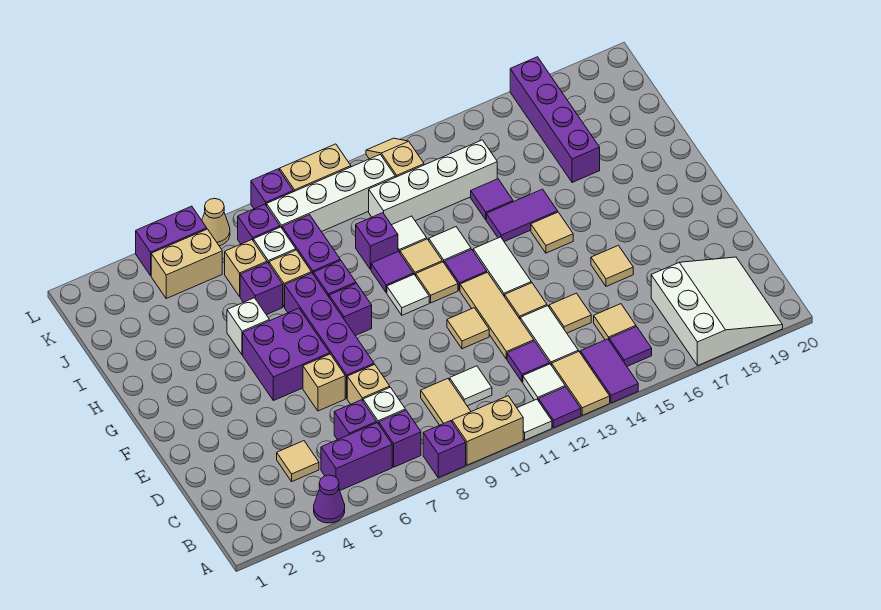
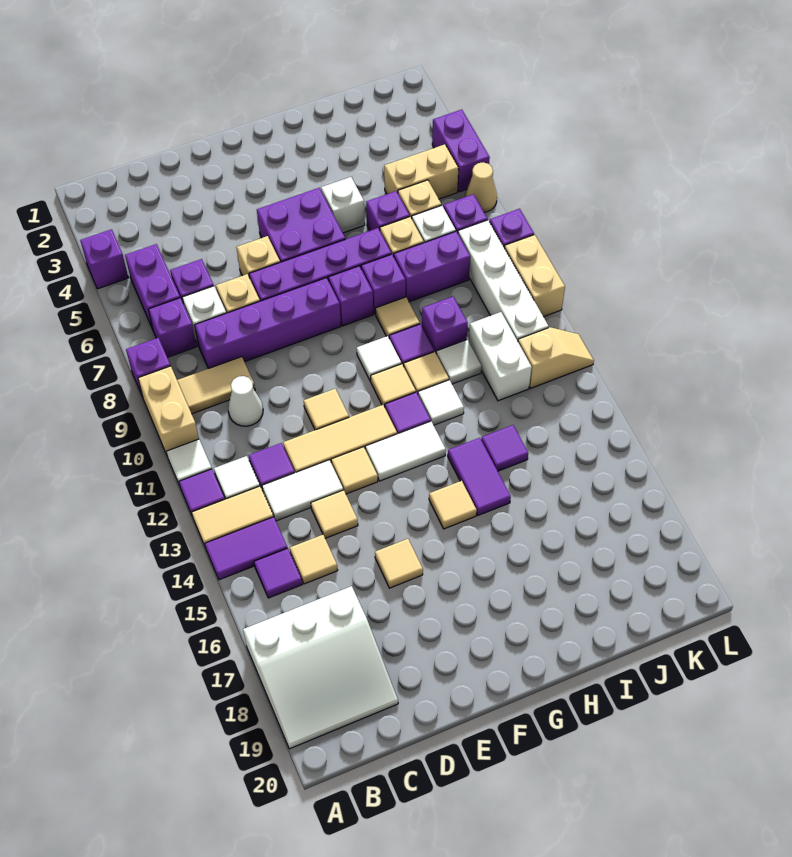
purple cone A4 level 1 -> purple brick A4 level 1
tan tile C4 level 1 -> tan tile H9 level 1
white tile C10 level 1 -> white cone C10 level 1
purple brick I17:L17 level 1 -> purple brick C8:F8 level 1
white brick J11:J14 level 1 -> white brick J11:J12 level 1
tan brick K4:K5 level 1 -> tan brick J5:K5 level 1

